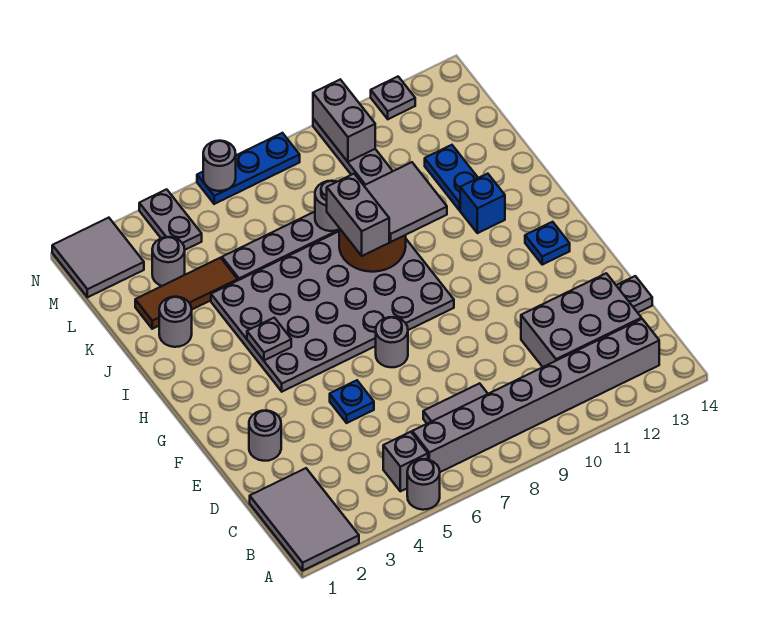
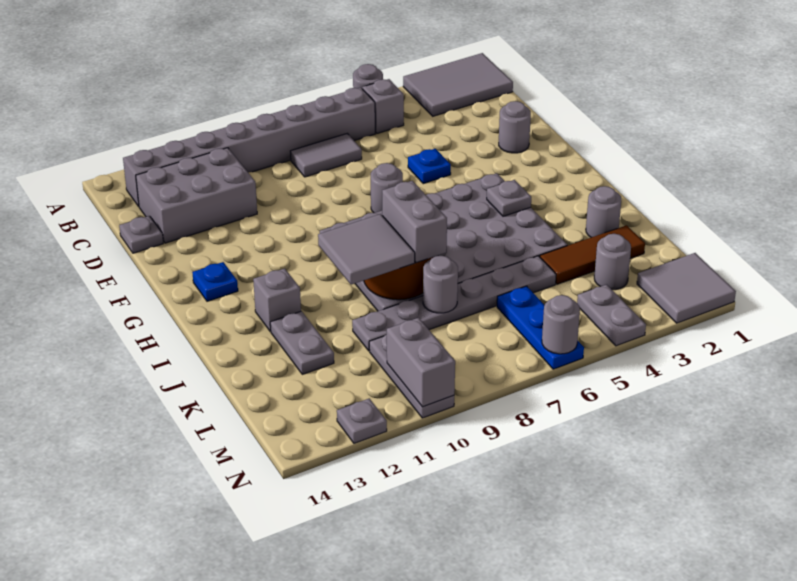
grey tile A1:C2 level 1 -> grey tile A1:B3 level 1
blue brick I12 level 1 -> grey brick I12 level 1
blue plate J12:K12 level 1 -> grey plate J12:K12 level 1
blue plate N6:N8 level 1 -> blue plate L6:N6 level 1

